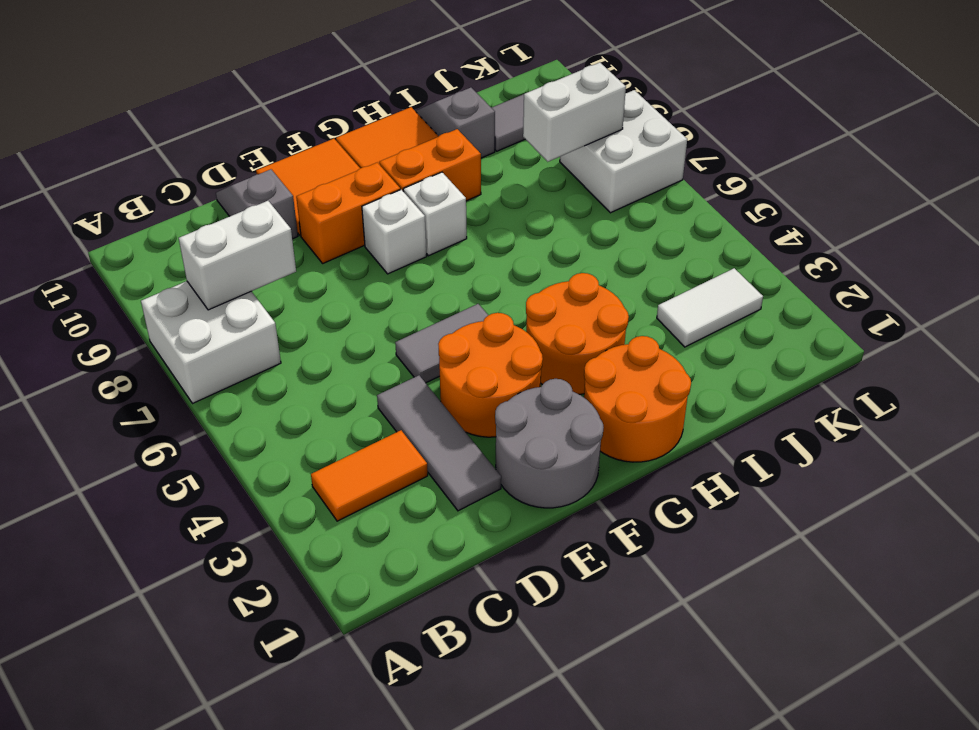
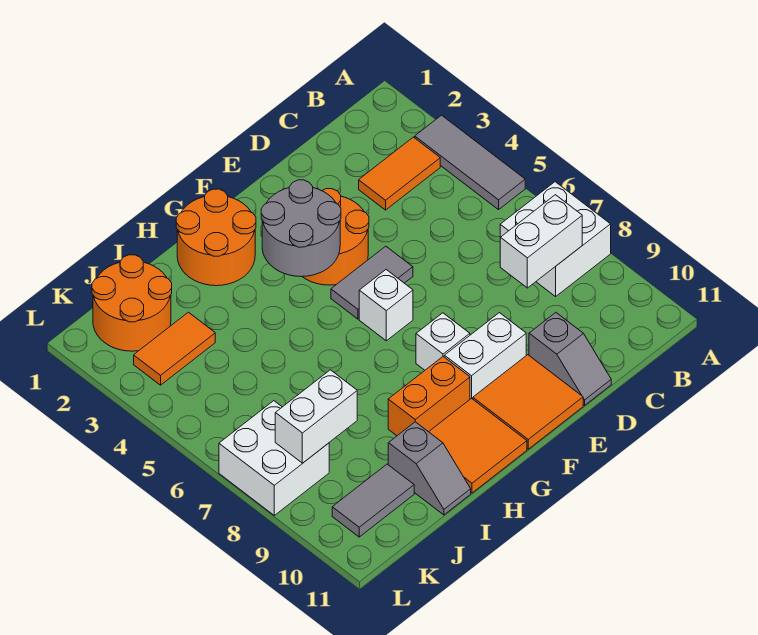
grey tile D2:D4 level 1 -> grey tile A3:A5 level 1
grey round brick E1:F2 level 1 -> grey round brick F3:G4 level 2
orange brick E9:F9 level 1 -> white brick E9:F9 level 1
orange round brick G3:H4 level 1 -> orange round brick J1:K2 level 1
white brick G8 level 1 -> white brick F6 level 1
white tile J3:K3 level 1 -> orange tile J3:K3 level 1

